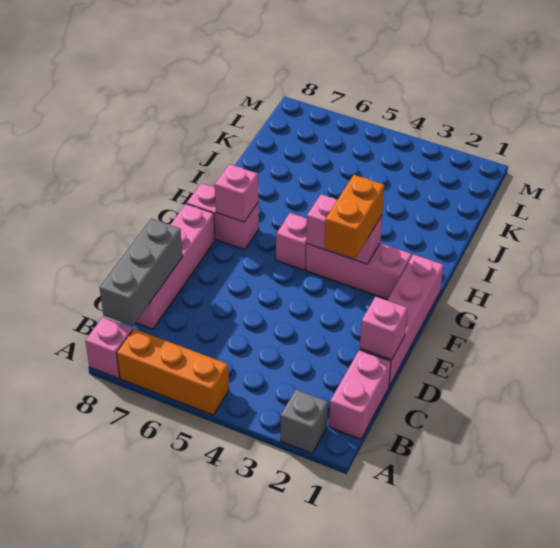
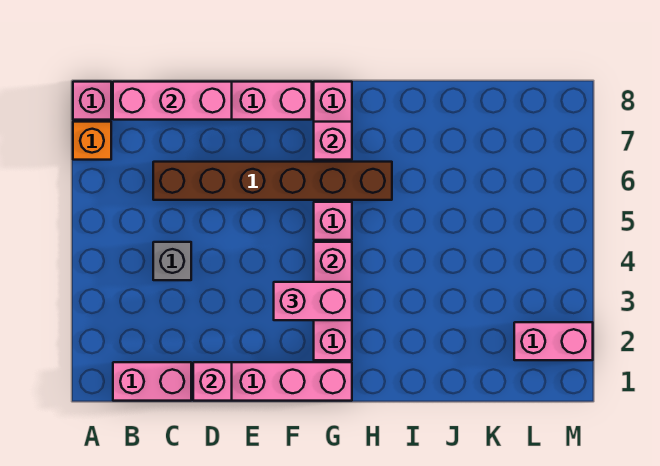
grey brick A2 level 1 -> grey brick C4 level 1
orange brick A5:A7 level 1 -> orange brick A7 level 1
grey brick B8:D8 level 2 -> pink brick B8:D8 level 2
none -> brown brick C6:H6 level 1
orange brick F3:G3 level 3 -> pink brick F3:G3 level 3
none -> pink brick L2:M2 level 1

